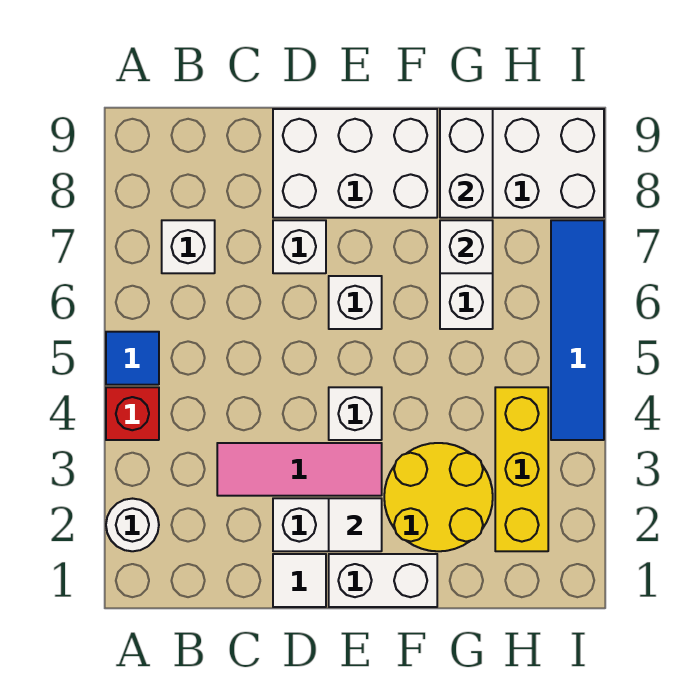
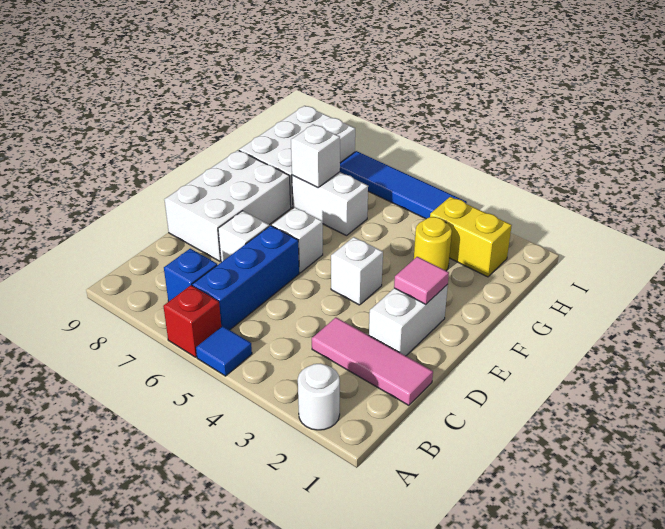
red brick A4 level 1 -> red brick A6 level 1
none -> blue brick B6:D6 level 1
white brick B7 level 1 -> blue brick B7 level 1
pink tile C3:E3 level 1 -> pink tile C1:C3 level 1
white tile D1 level 1 -> none
white brick E1:F1 level 1 -> none
white tile E2 level 2 -> pink tile E2 level 2
yellow round brick F2:G3 level 1 -> yellow round brick G3 level 1
white brick G8:G9 level 2 -> none
yellow brick H2:H4 level 1 -> yellow brick H2:H3 level 1

